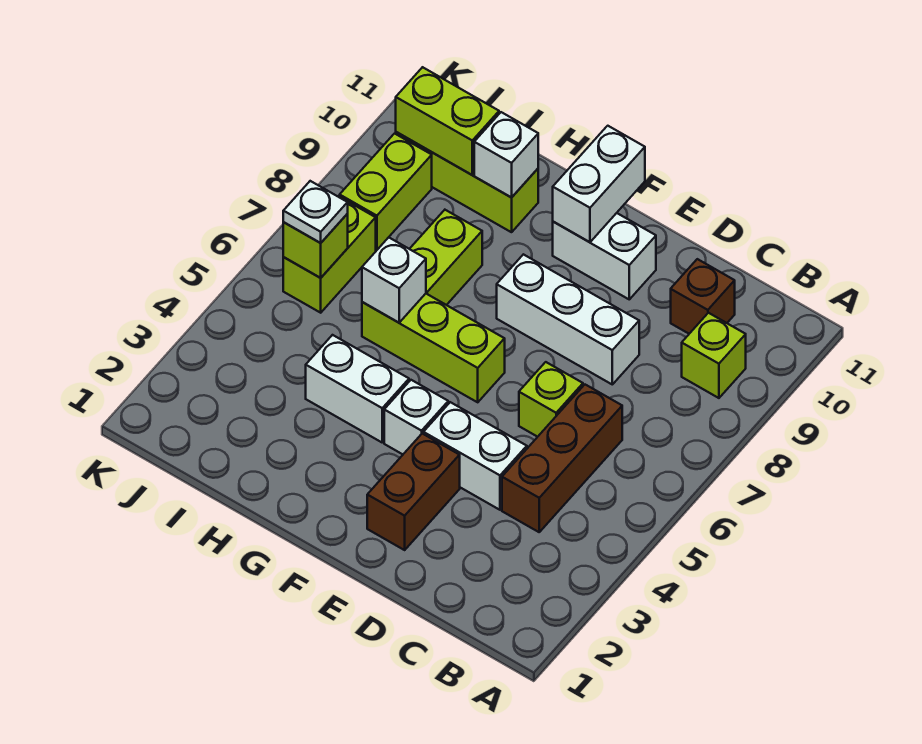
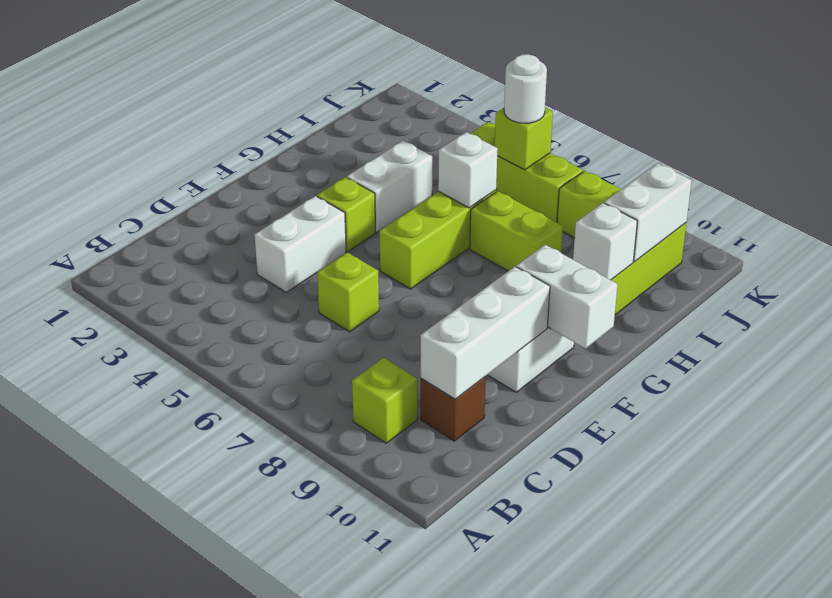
brown brick C4:C6 level 1 -> none
white brick D8:F8 level 1 -> white brick C10:E10 level 2
brown brick E2:E3 level 1 -> none
white brick F4 level 1 -> lime brick F4 level 1
lime brick I10:J10 level 2 -> white brick I10:J10 level 2
lime brick J6:J7 level 1 -> lime brick J5:J7 level 1
white plate J6 level 3 -> white round brick J6 level 3

